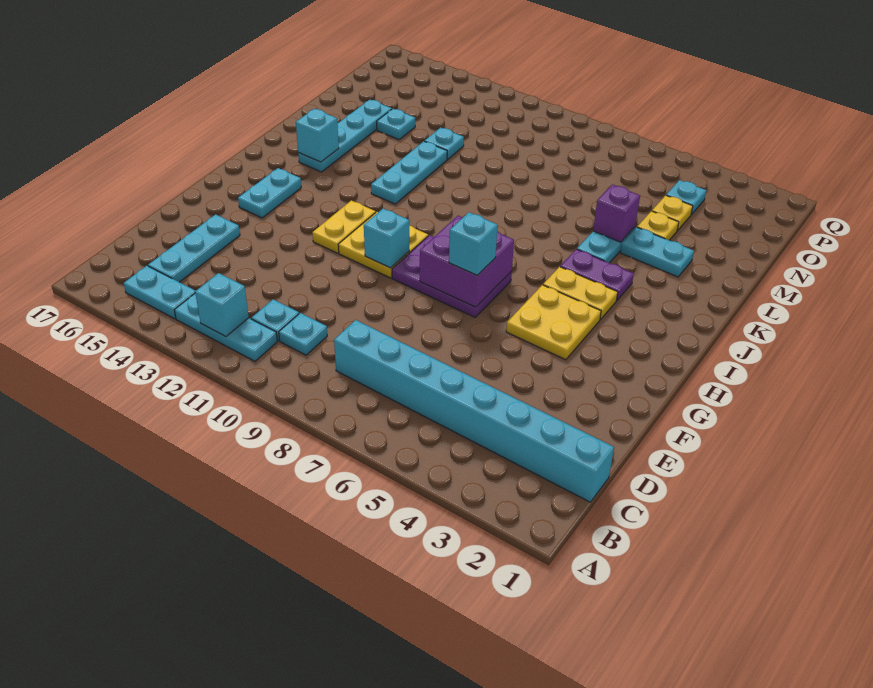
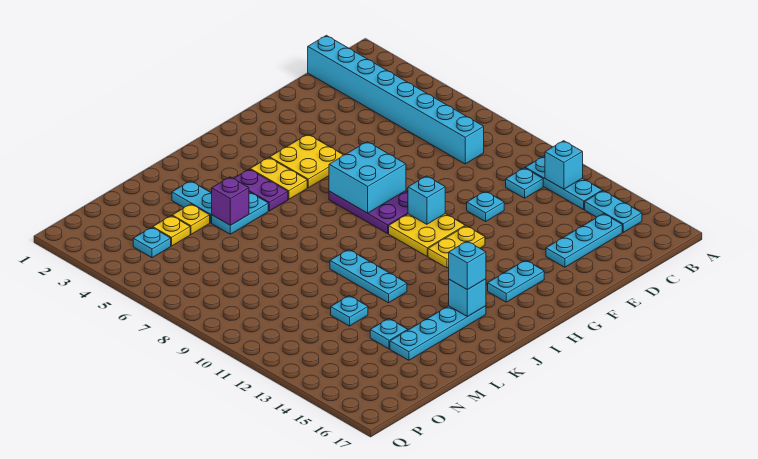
cyan plate C10 level 1 -> cyan plate E11 level 1
purple brick G7:H8 level 2 -> cyan brick G7:H8 level 2
cyan brick G7 level 3 -> cyan brick J15 level 3
cyan plate J12:L12 level 1 -> cyan plate K10:K12 level 1

